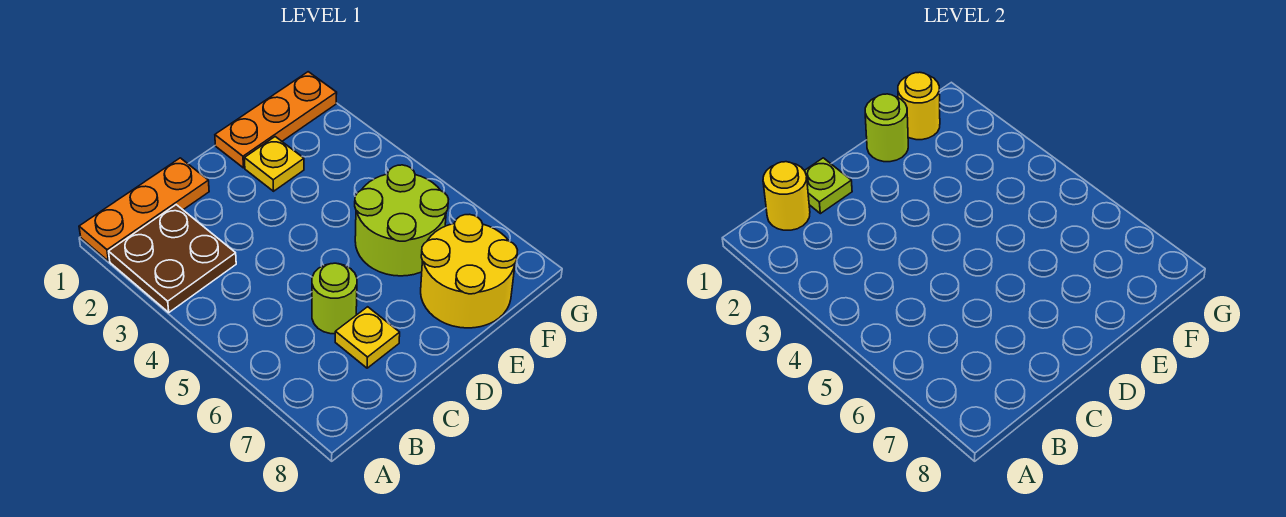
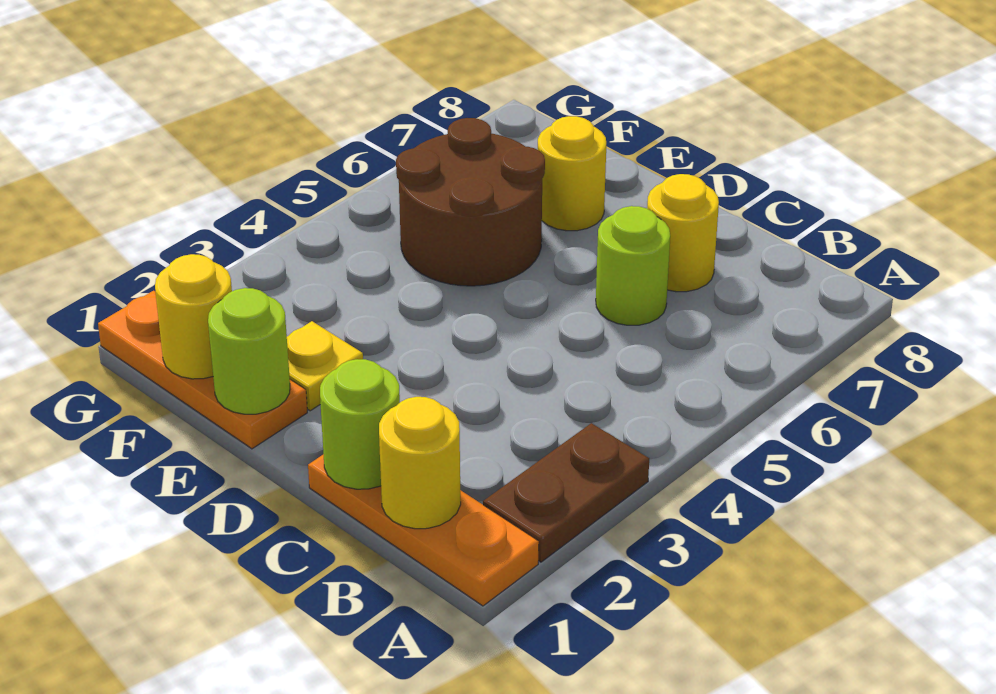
brown plate A2:B3 level 1 -> brown plate A2:A3 level 1
lime plate C1 level 2 -> lime round brick C1 level 2
yellow plate C7 level 1 -> yellow round brick C7 level 1
lime round brick E5:F6 level 1 -> brown round brick E5:F6 level 1
yellow round brick E7:F8 level 1 -> yellow round brick E7 level 1

